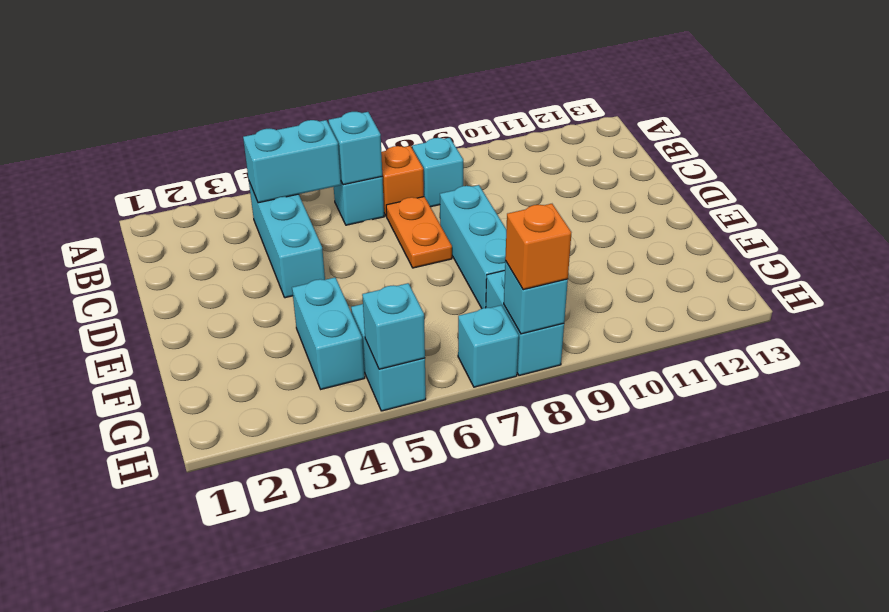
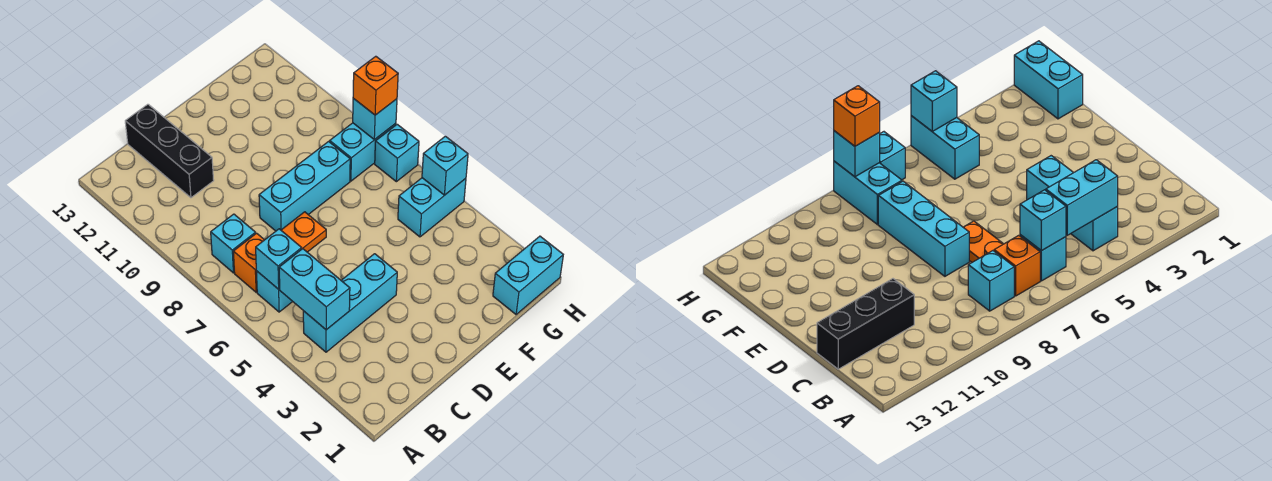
none -> black brick C11:C13 level 1
cyan brick F4:G4 level 1 -> cyan brick G1:H1 level 1

